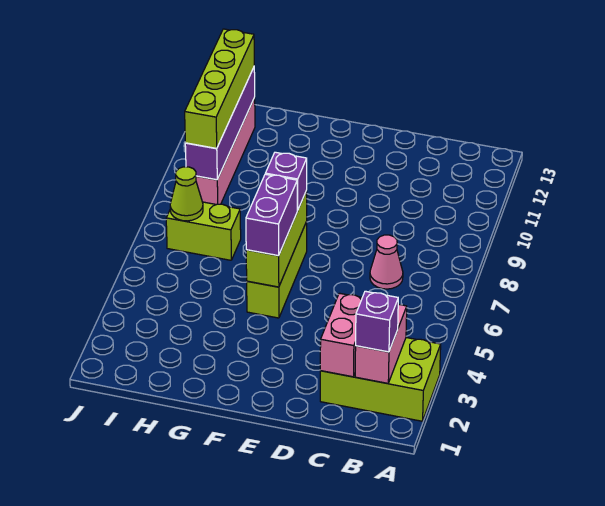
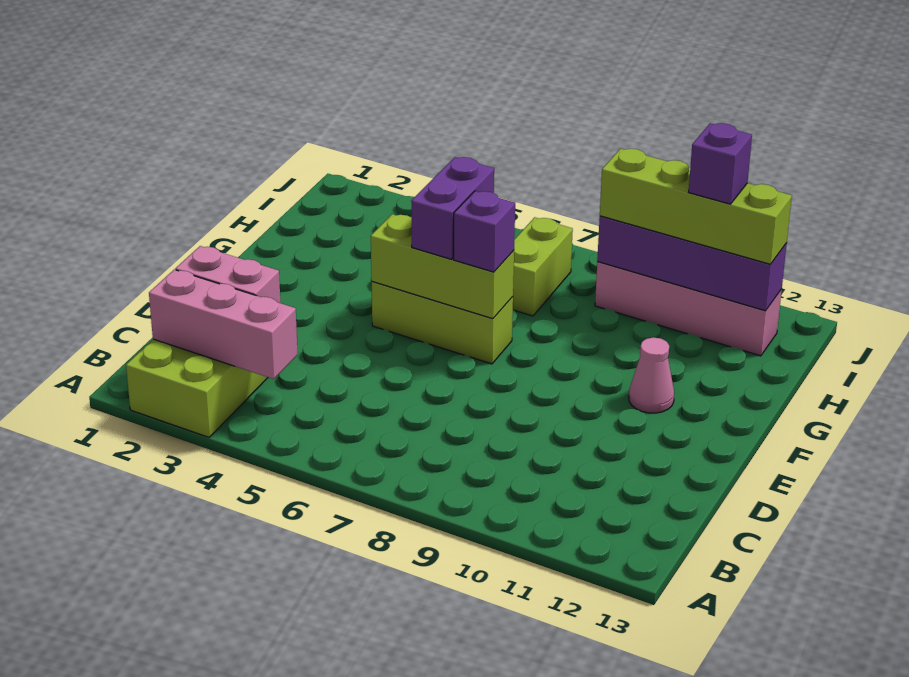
pink brick B2:B3 level 2 -> pink brick B2:B4 level 2
purple brick B2 level 3 -> purple brick I11 level 4
pink cone C7 level 1 -> pink cone F11 level 1
purple brick F5:F6 level 3 -> purple brick F6:G6 level 3
lime cone I7 level 2 -> none

